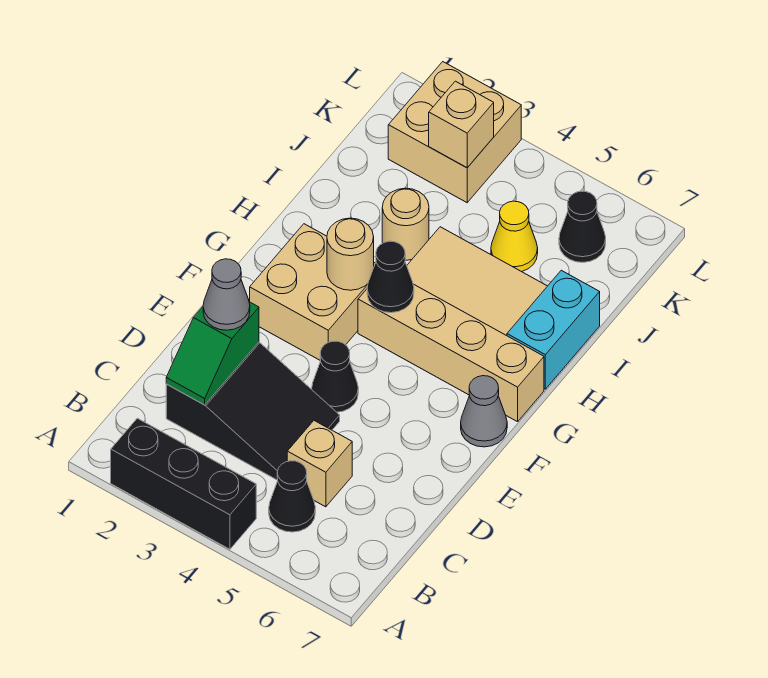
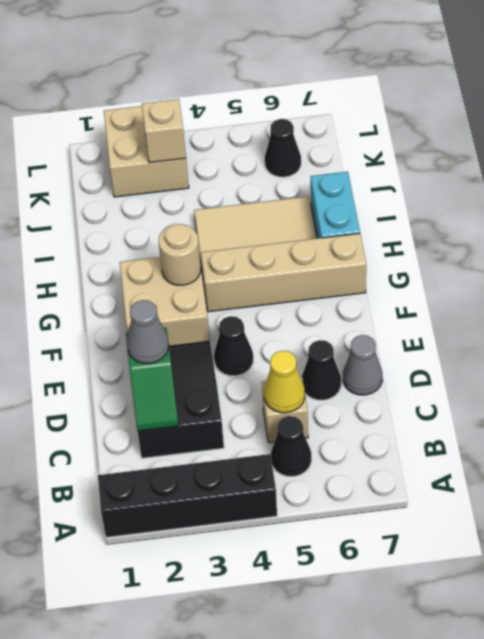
black brick A2:A4 level 1 -> black brick A1:A4 level 1
black slope C2:D4 level 1 top 2 -> black slope C2:E3 level 1 top C
grey cone F7 level 1 -> grey cone D7 level 1
black cone G4 level 2 -> black cone D6 level 1
tan round brick I3 level 1 -> none
yellow cone J5 level 1 -> yellow cone C5 level 2

